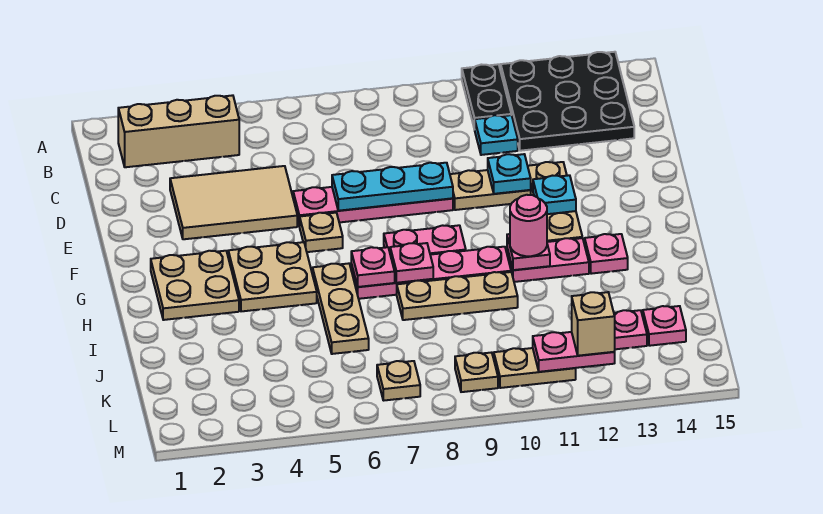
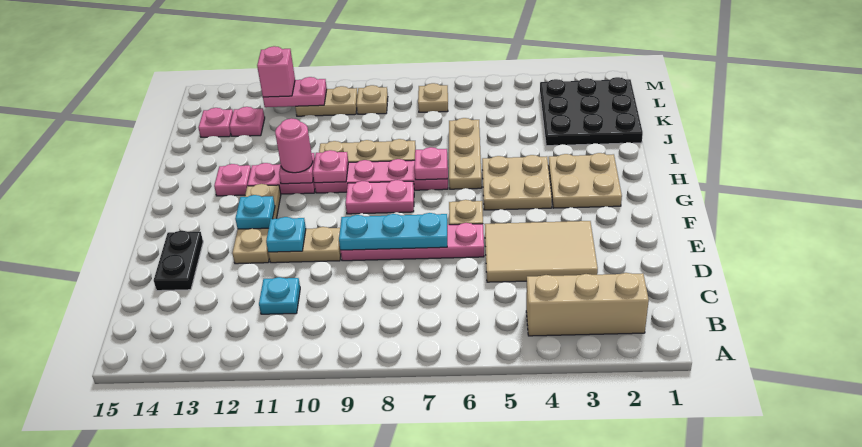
black plate A11:B11 level 1 -> black plate D14:E14 level 1
black plate A12:C14 level 1 -> black plate J1:L3 level 1
pink plate H8 level 2 -> pink plate H10 level 2
tan brick L12 level 3 -> pink brick L12 level 3

